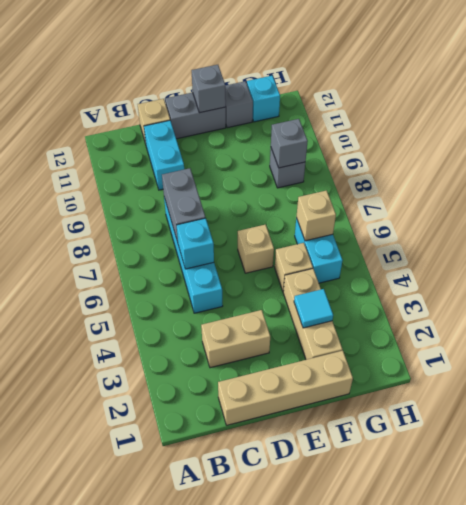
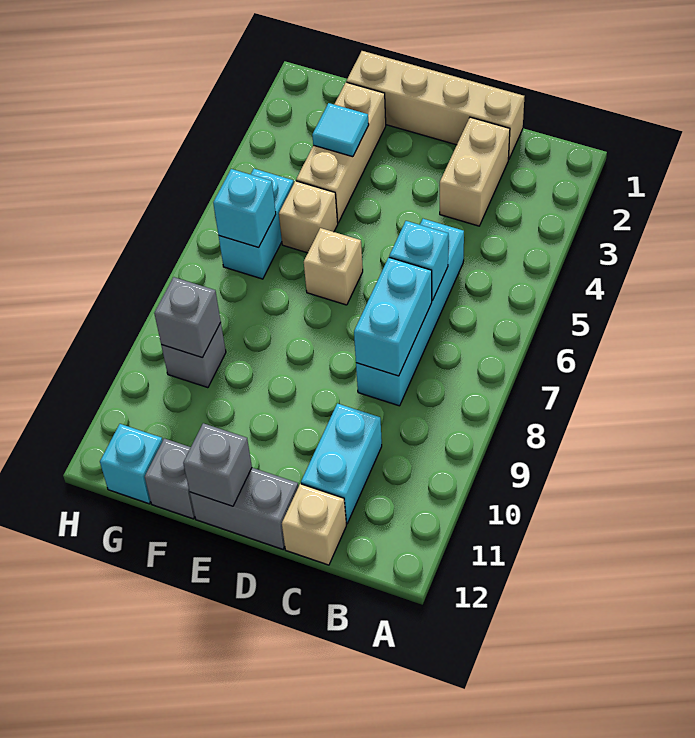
tan brick C3:D3 level 1 -> tan brick C2:C3 level 1
grey brick C7:C8 level 2 -> cyan brick C7:C8 level 2
tan brick G6 level 2 -> cyan brick G6 level 2

